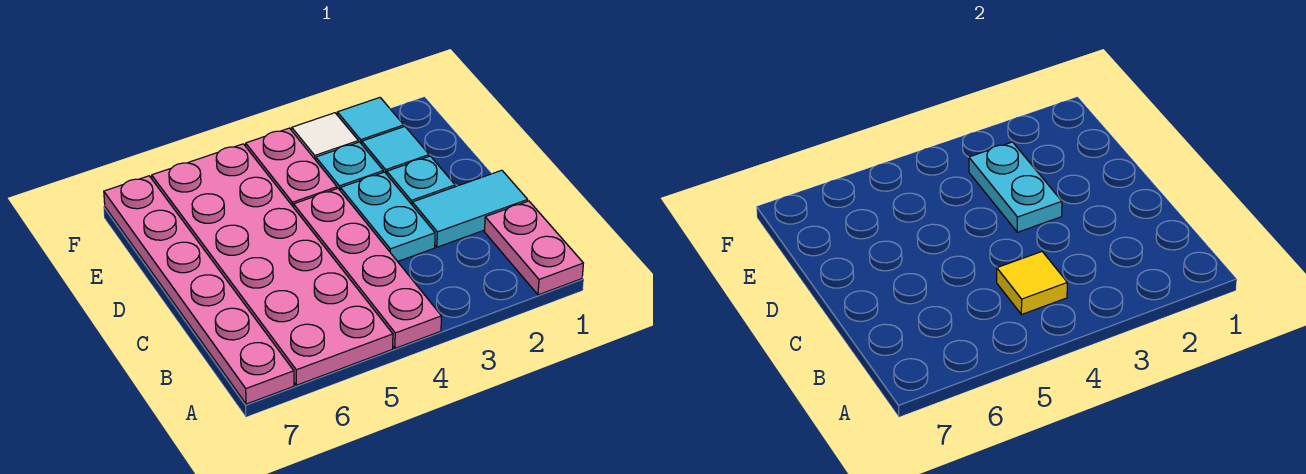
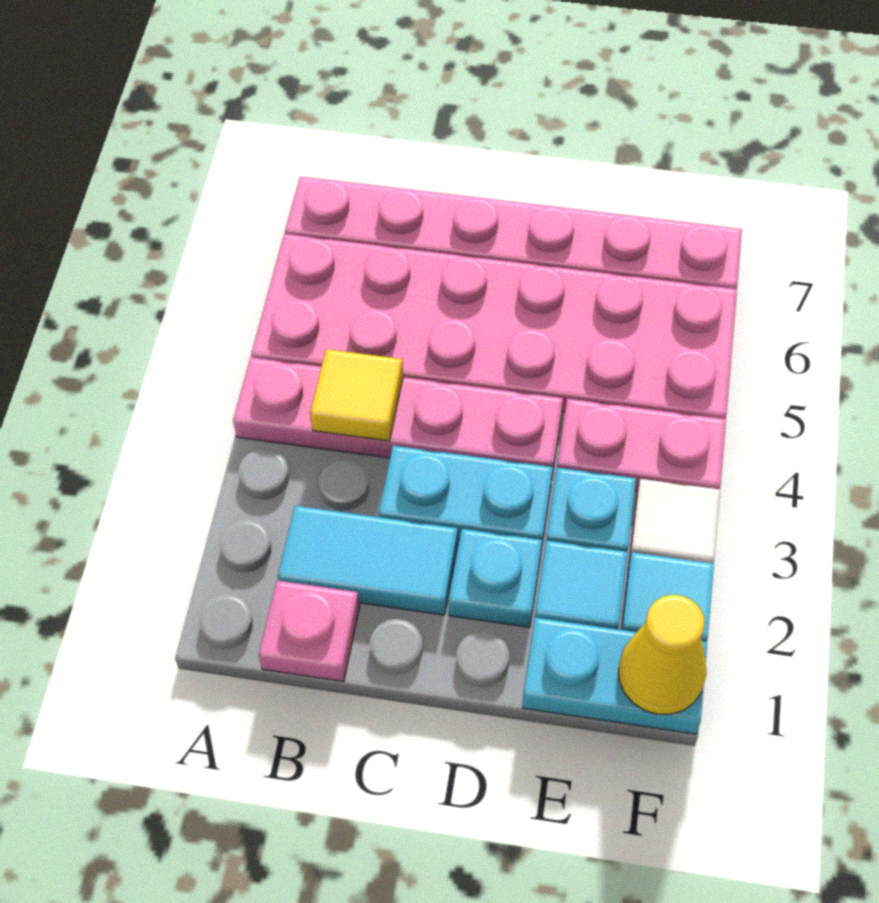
pink plate A1:B1 level 1 -> pink plate B1 level 1
cyan tile C1:C2 level 1 -> cyan tile B2:C2 level 1
cyan plate D3:E3 level 2 -> cyan plate E1:F1 level 1
none -> yellow cone F1 level 2

